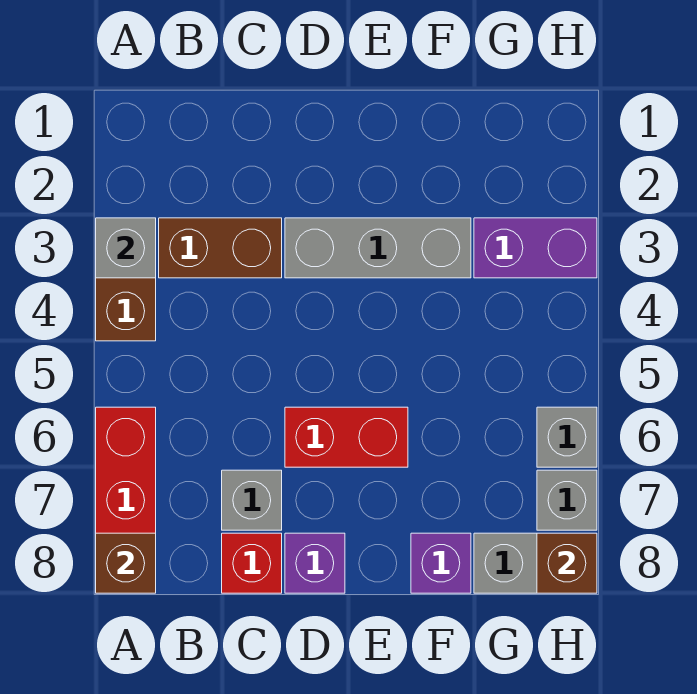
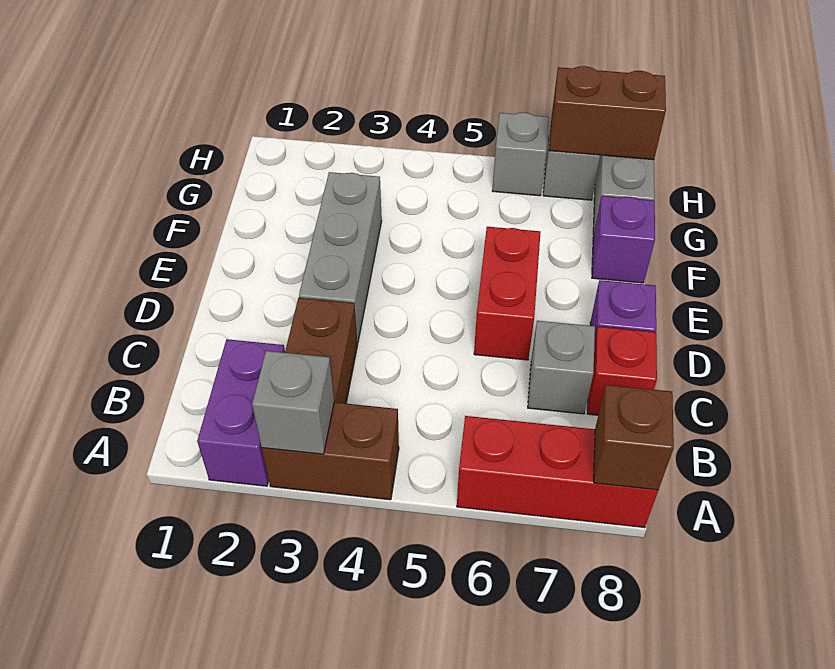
purple brick G3:H3 level 1 -> purple brick A2:B2 level 1
brown brick H8 level 2 -> brown brick H7:H8 level 2

